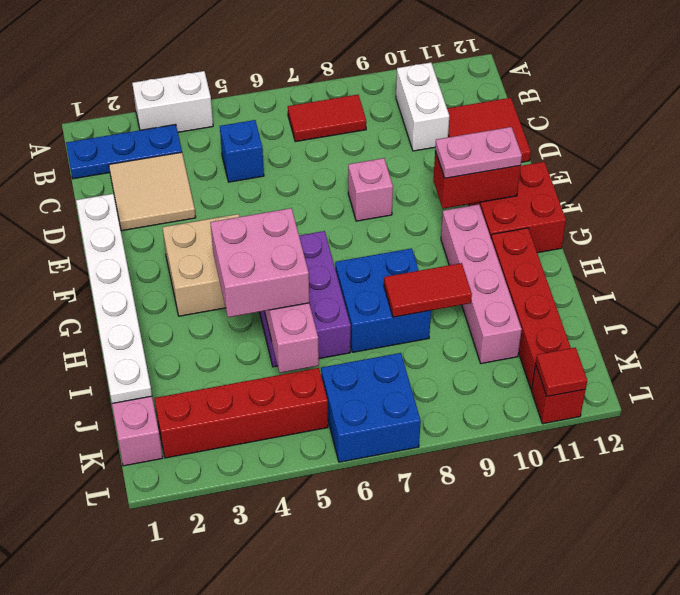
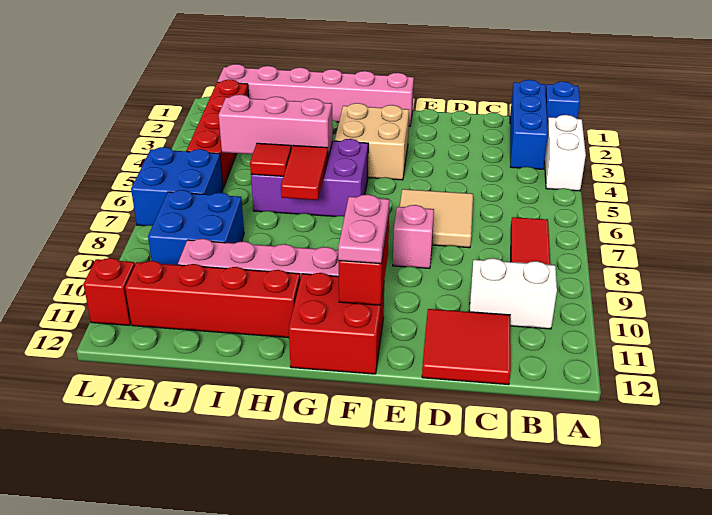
blue plate B1:B3 level 1 -> blue brick B1:B3 level 1
tan tile C2:D3 level 1 -> tan tile D6:E7 level 1
blue brick C5 level 1 -> blue brick A1 level 1
white plate E1:J1 level 2 -> none
pink brick H4:I5 level 3 -> none
blue brick H7:I8 level 1 -> blue brick J8:K9 level 1
red tile I8:I9 level 2 -> red tile H6:H7 level 2
red tile L11 level 2 -> red tile I6 level 2

